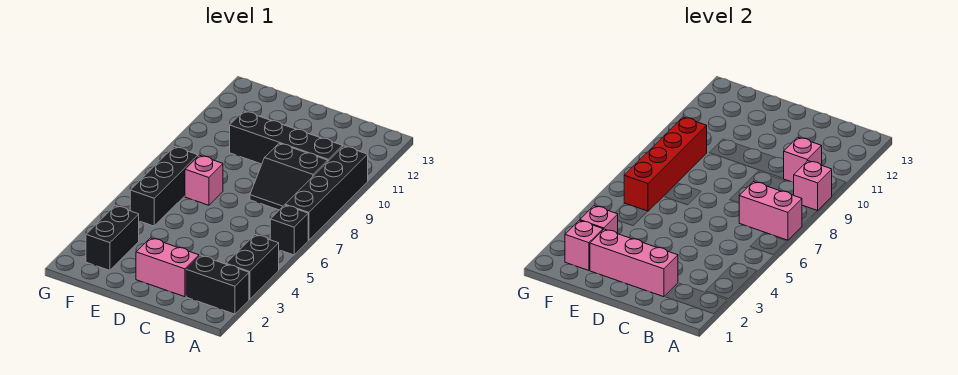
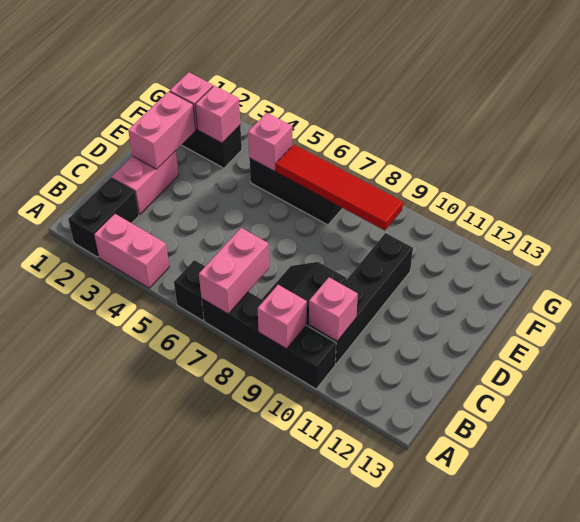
black brick A3:A4 level 1 -> pink brick A3:A4 level 1
pink brick C2:E2 level 2 -> pink brick D2:E2 level 2
pink brick E7 level 1 -> pink brick F5 level 2
red brick F6:F9 level 2 -> red tile F6:F9 level 2

